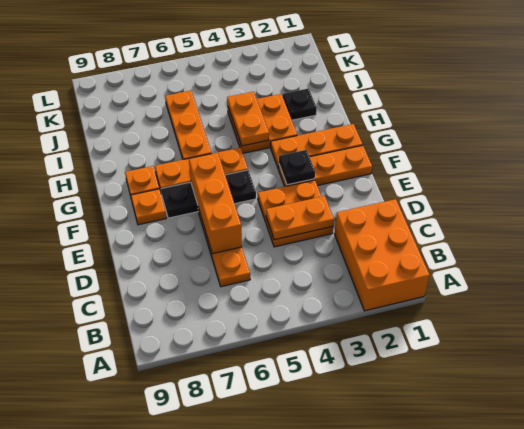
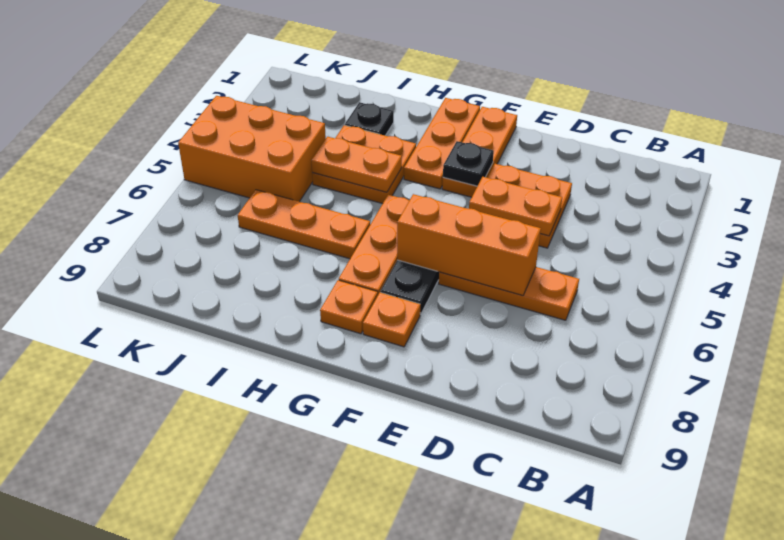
orange brick A1:C2 level 1 -> orange brick J4:L5 level 1
orange plate D3:D4 level 2 -> orange plate D4:E4 level 2

